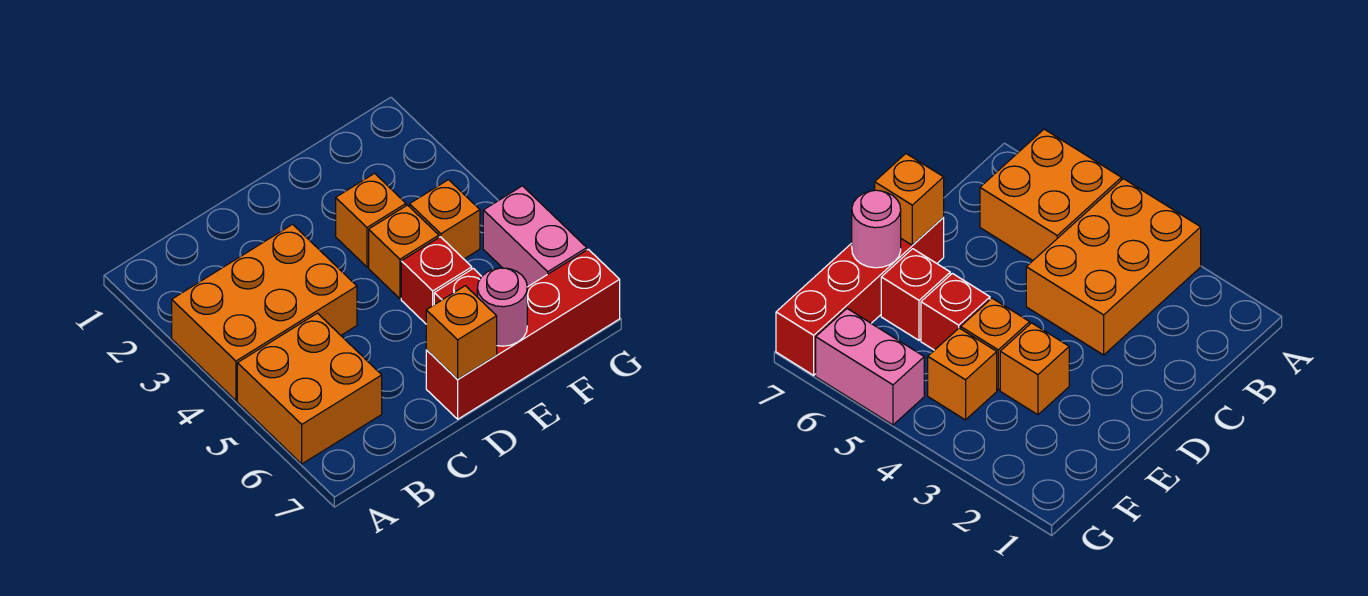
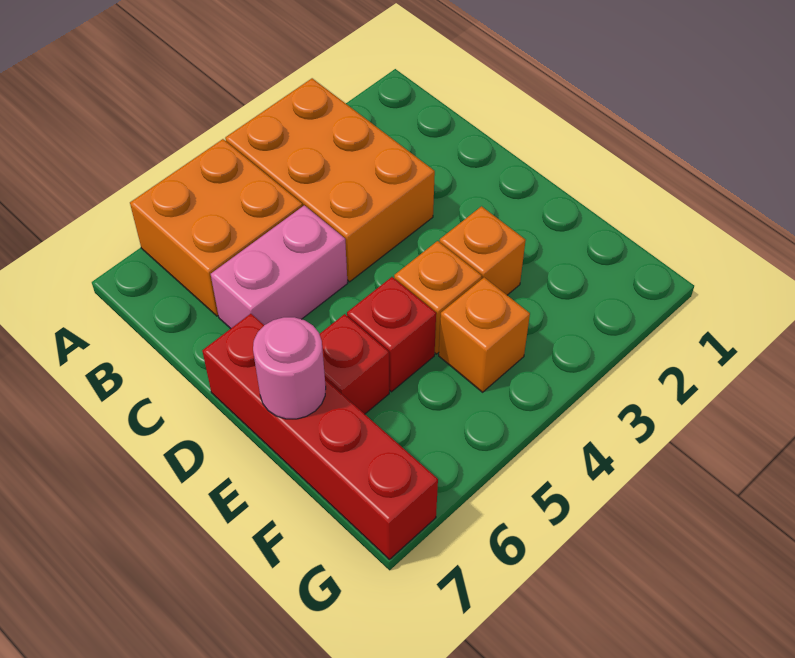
orange brick D7 level 2 -> none
pink brick G5:G6 level 1 -> pink brick C5:C6 level 1

